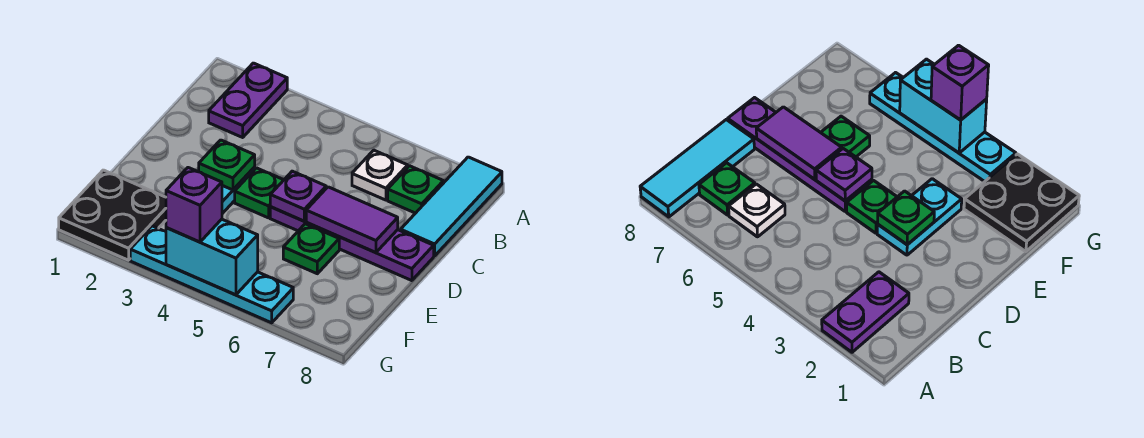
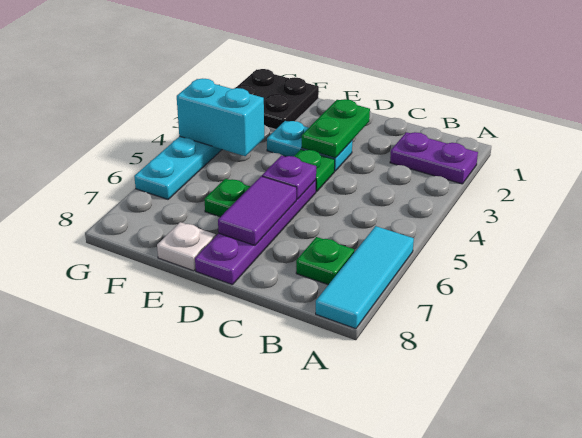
cyan tile A8:C8 level 1 -> cyan tile A6:A8 level 1
white plate B6 level 1 -> white plate E8 level 1
green plate D3 level 2 -> green plate D2:D3 level 2
cyan brick G4:G5 level 2 -> cyan brick F4:G4 level 2
purple brick G4 level 3 -> none

